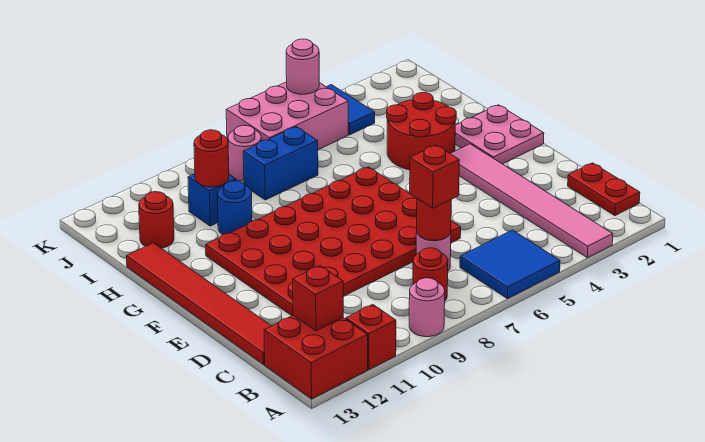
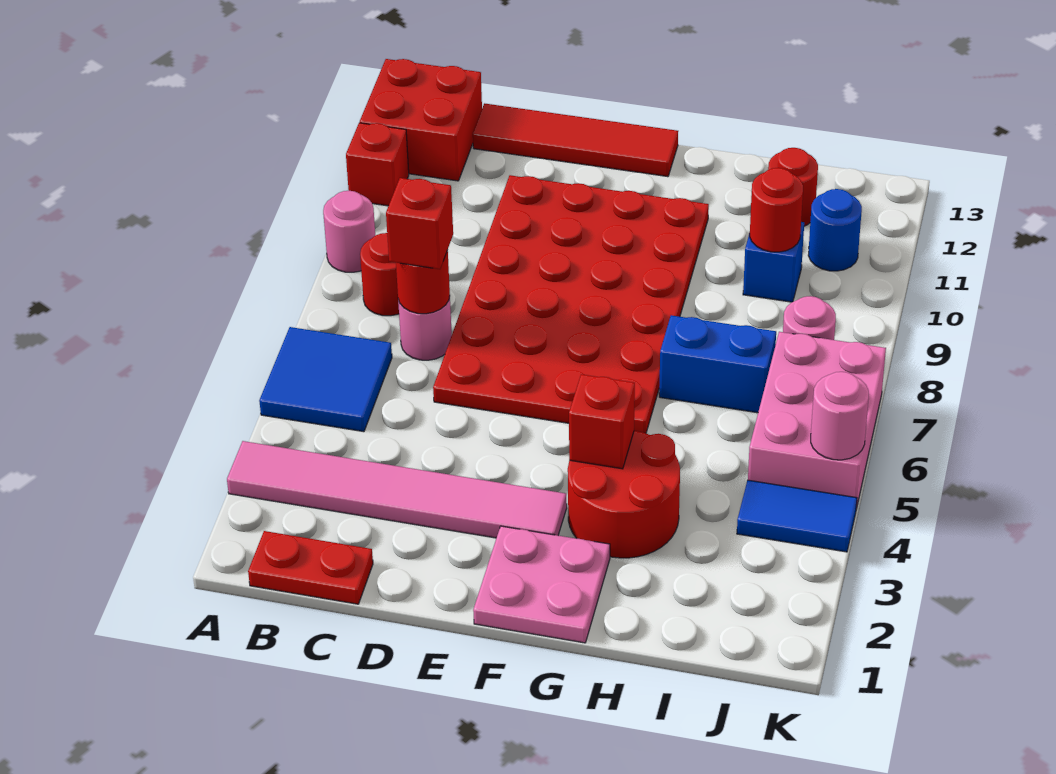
red brick B12 level 2 -> red brick G4 level 2
red tile C13:H13 level 1 -> red tile C13:F13 level 1
blue round brick H10 level 1 -> blue round brick J11 level 1
blue brick I7:I8 level 1 -> blue brick H7:I7 level 1

